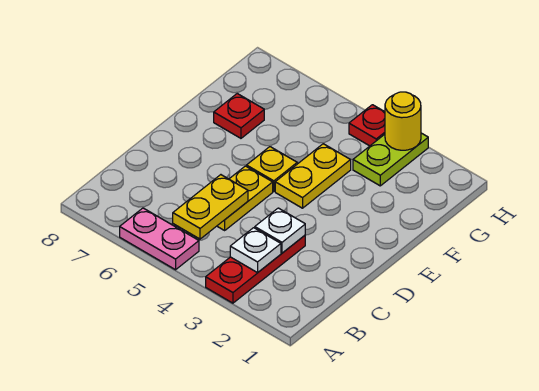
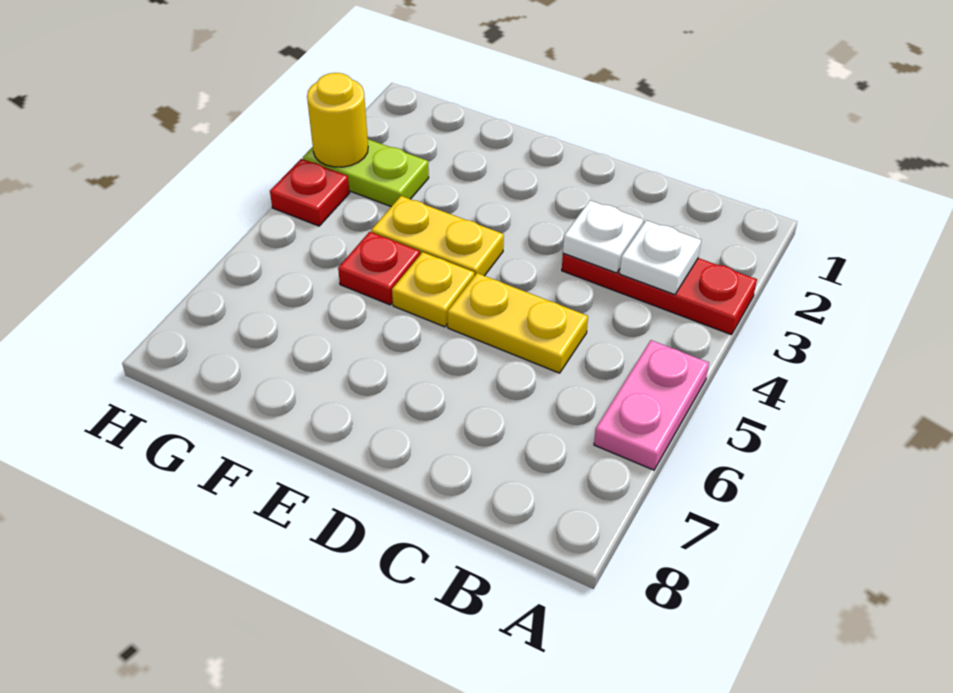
yellow plate B5:C5 level 2 -> none
red plate F7 level 1 -> red plate F5 level 1

